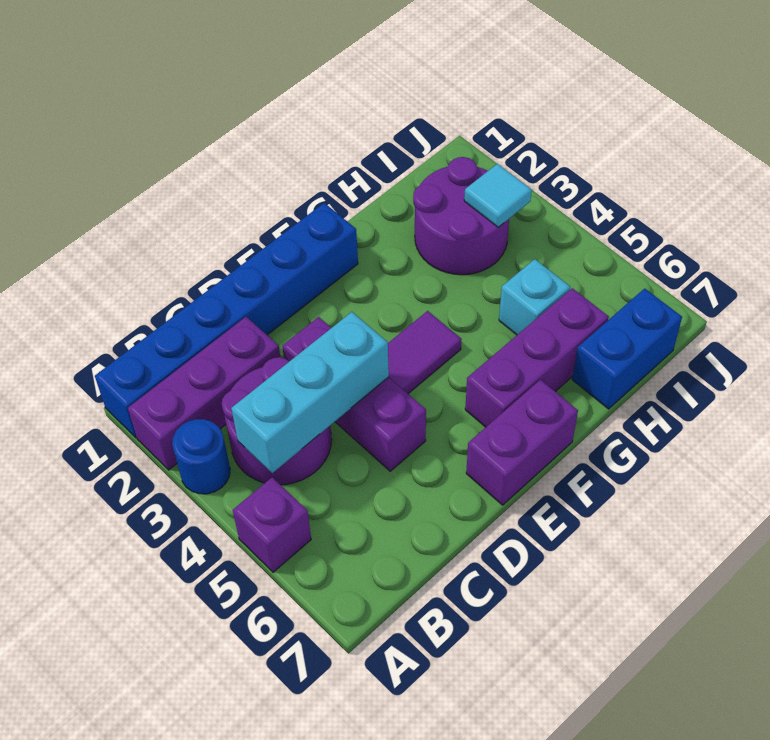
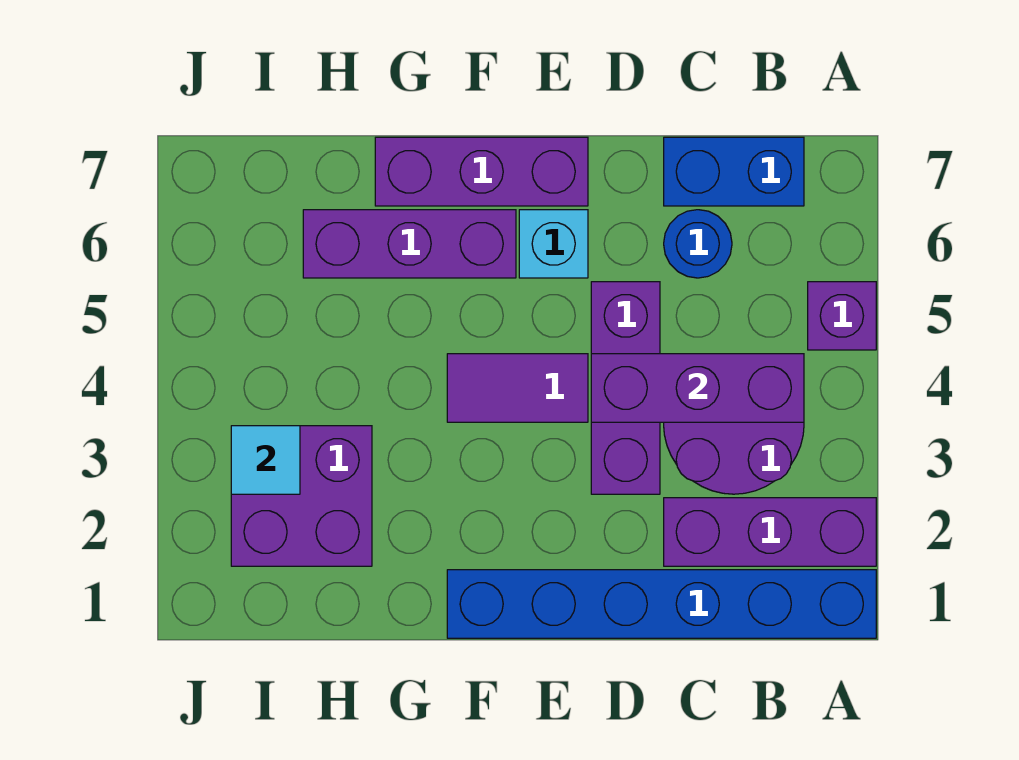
blue round brick A3 level 1 -> blue round brick C6 level 1
cyan brick B4:D4 level 2 -> purple brick B4:D4 level 2
purple brick E7:F7 level 1 -> purple brick E7:G7 level 1
purple round brick H2:I3 level 1 -> purple brick H2:I3 level 1
cyan brick H5 level 1 -> cyan brick E6 level 1
blue brick H7:I7 level 1 -> blue brick B7:C7 level 1

